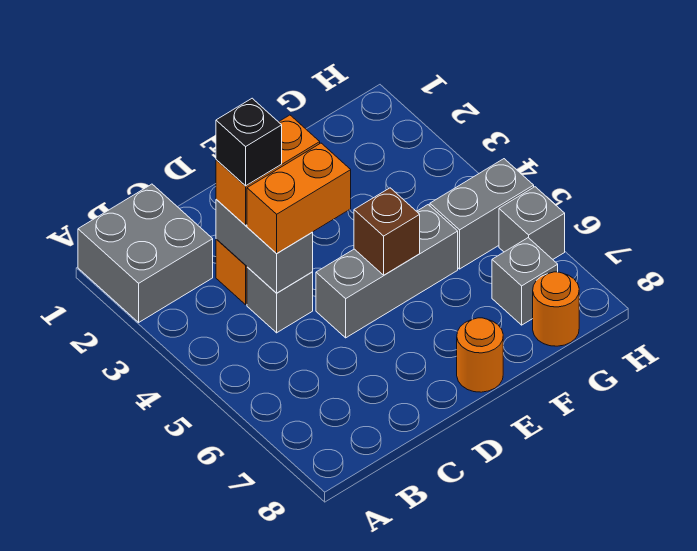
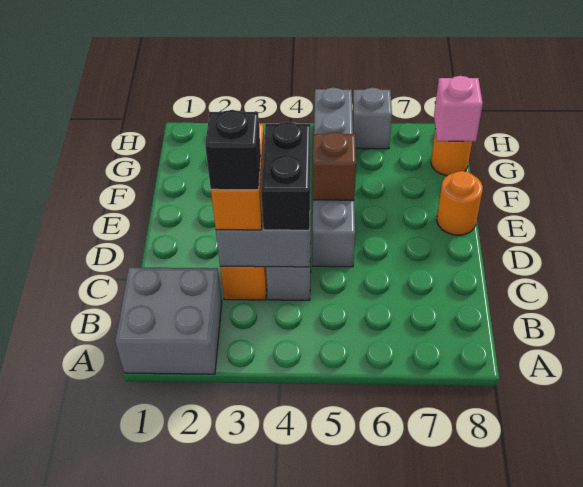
orange brick C4:D4 level 3 -> black brick C4:D4 level 3
grey brick G7 level 1 -> none
none -> pink brick G8 level 2

